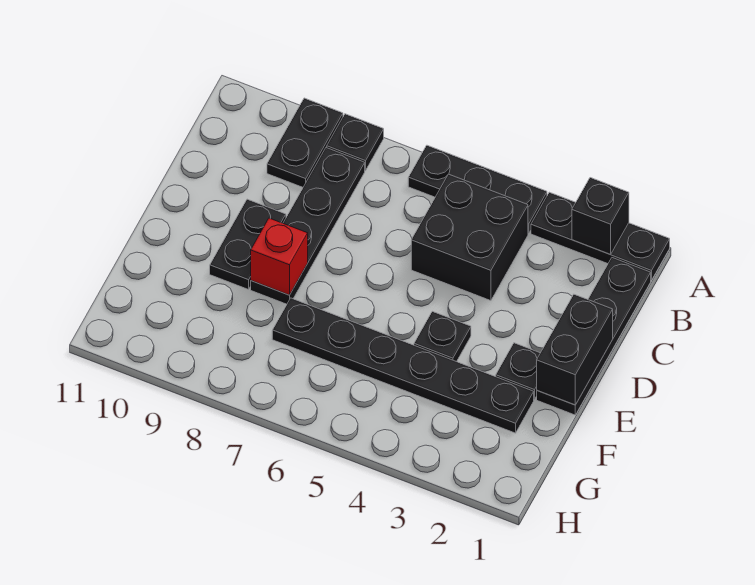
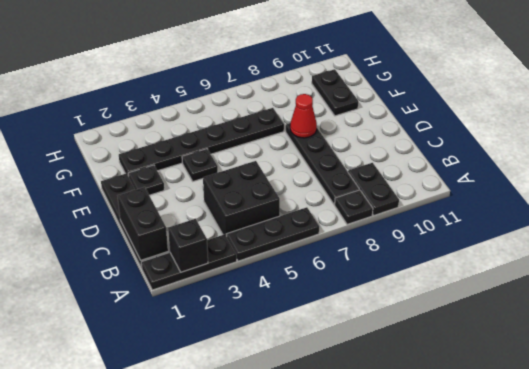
black brick D1:E1 level 2 -> black brick B1:C1 level 2
black plate D9:E9 level 1 -> black plate F10:G10 level 1
red brick E8 level 2 -> red cone E8 level 2

